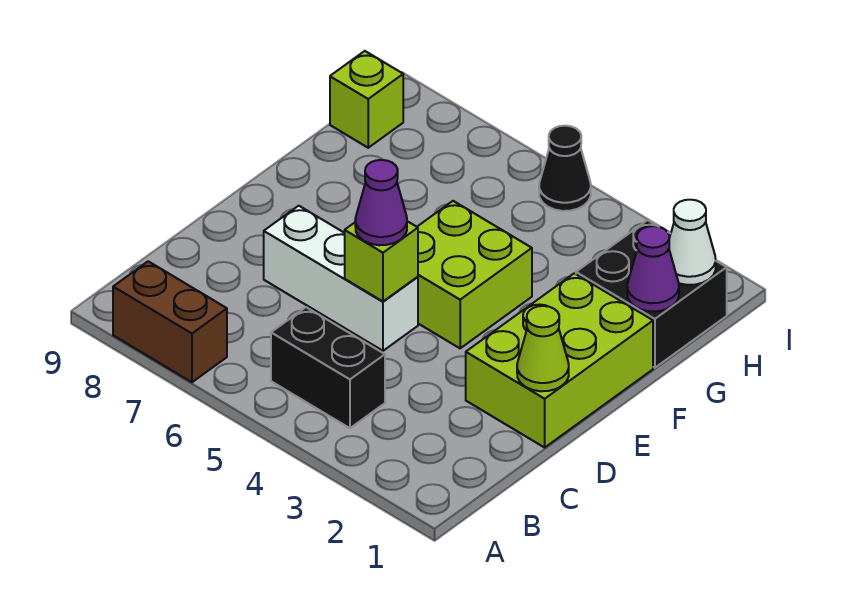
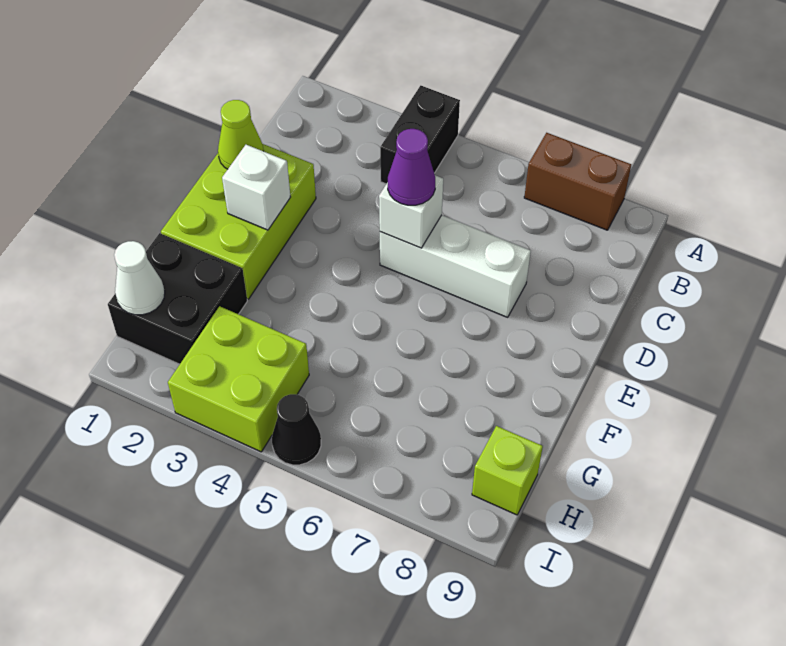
black brick B4:B5 level 1 -> black brick A4:B4 level 1
lime brick D5 level 2 -> white brick D5 level 2
none -> white brick E2 level 2
lime brick E4:F5 level 1 -> lime brick H3:I4 level 1
purple cone G1 level 2 -> none

